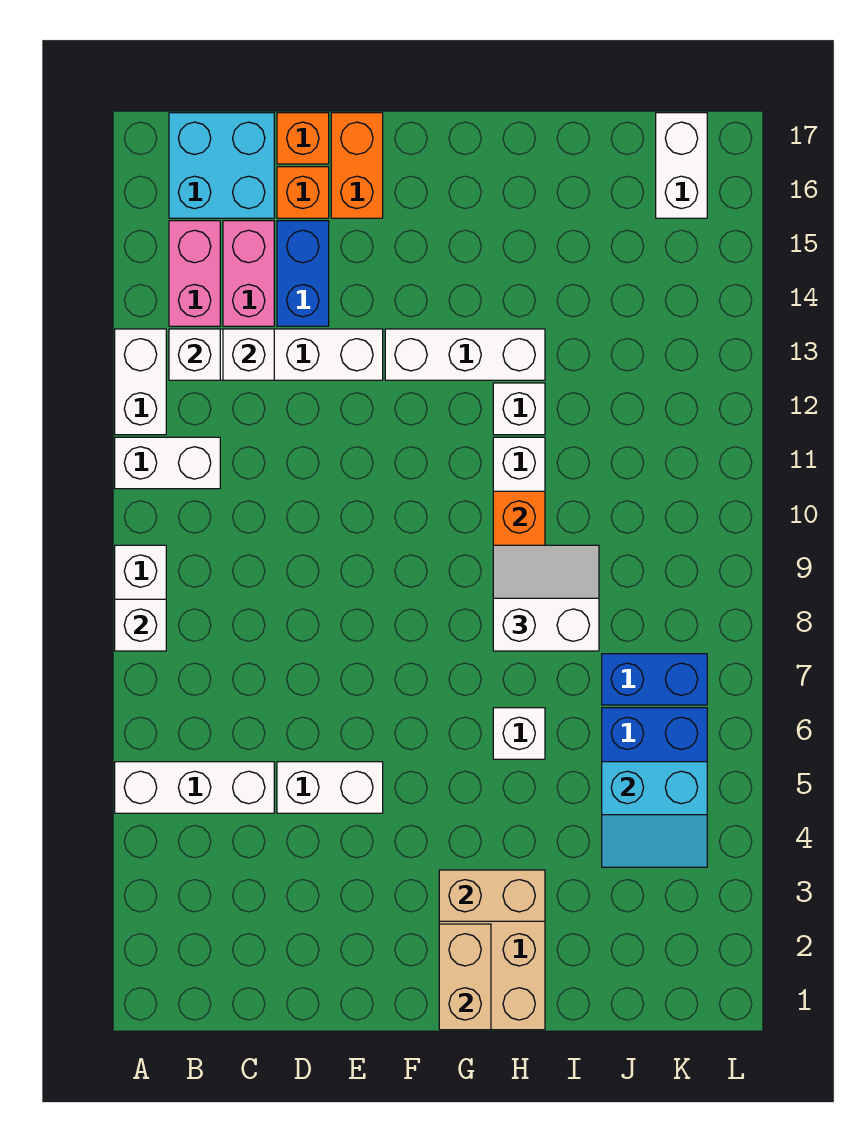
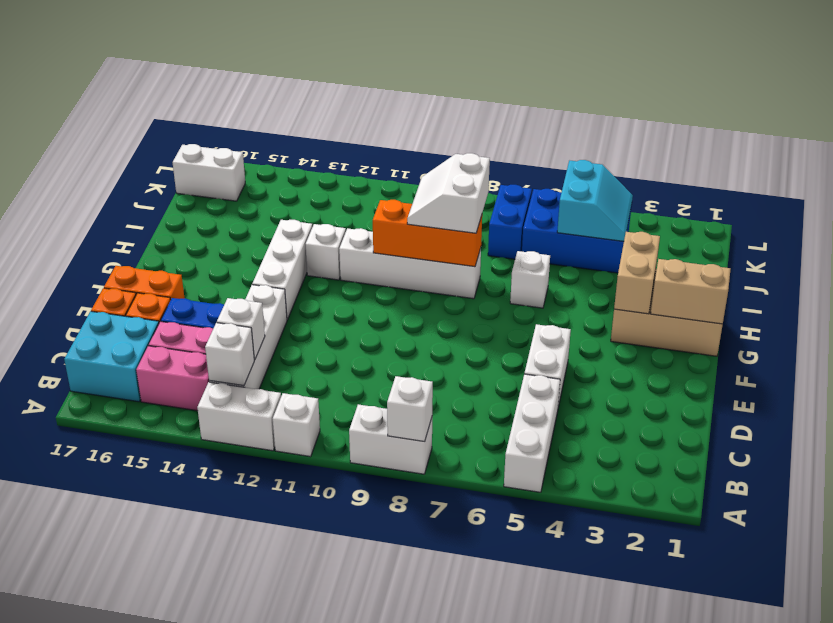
white brick A11:B11 level 1 -> white brick A11 level 1

